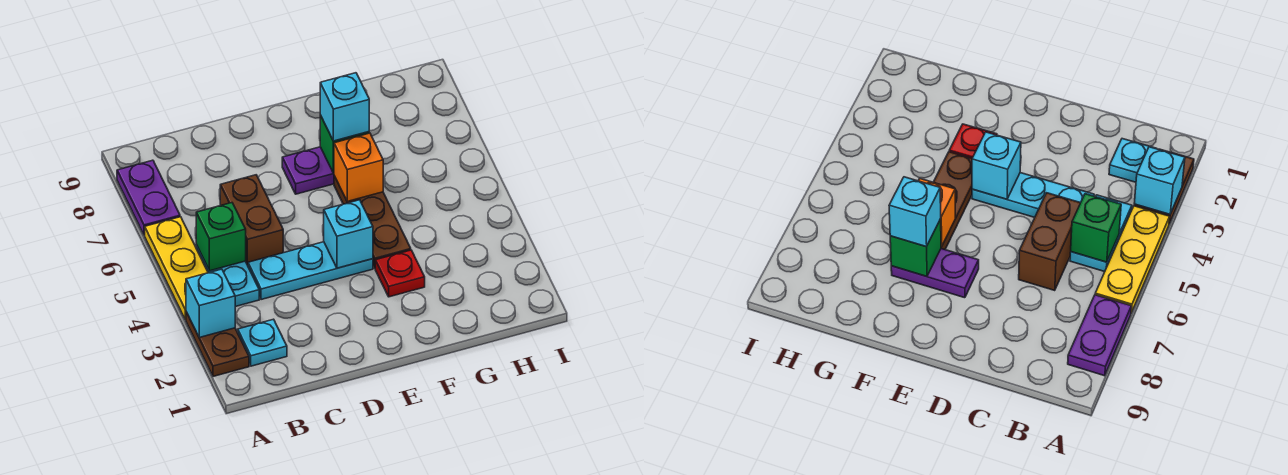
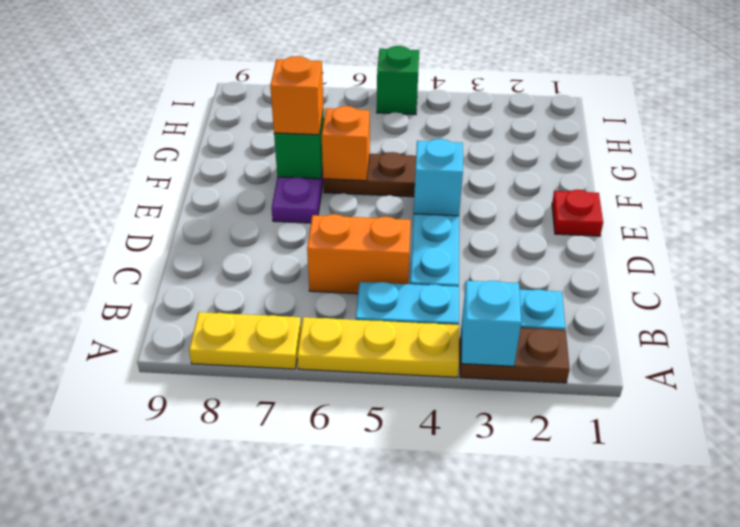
purple plate A7:A8 level 1 -> yellow plate A7:A8 level 1
green brick B5 level 2 -> green brick I5 level 1
brown brick C5:C6 level 1 -> orange brick C5:C6 level 1
red plate F3 level 1 -> red plate E1 level 1
cyan brick F7 level 3 -> orange brick F7 level 3

